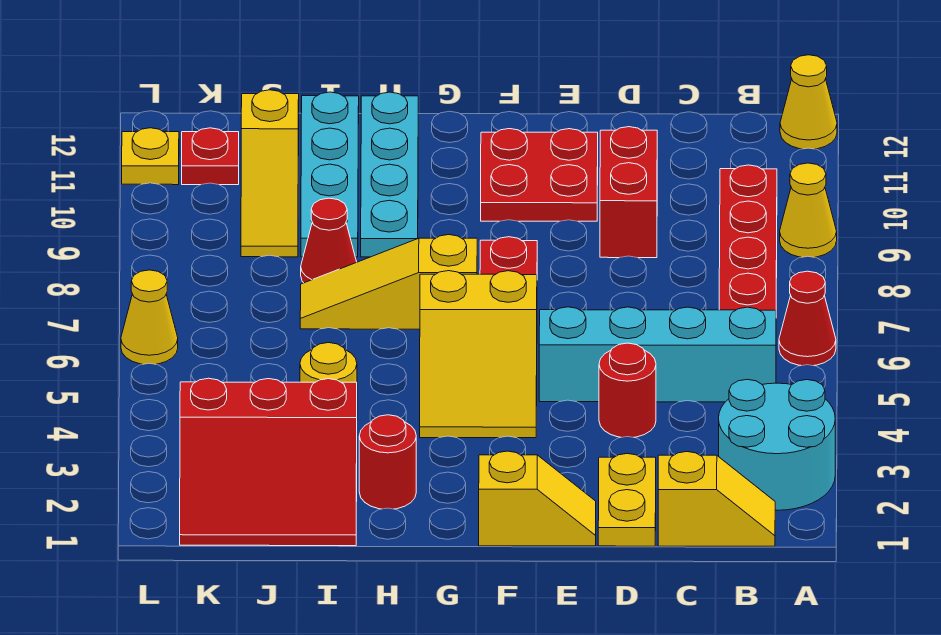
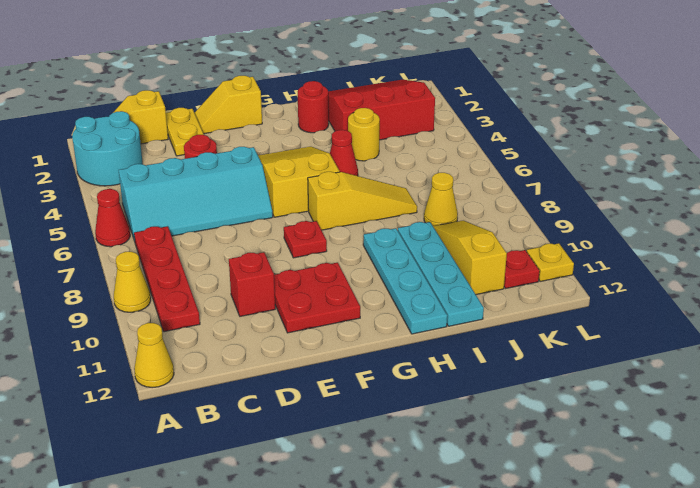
red brick D9:D10 level 1 -> red brick D10 level 1
red cone I8 level 1 -> red cone H5 level 1
yellow cone L6 level 1 -> yellow cone J8 level 1

